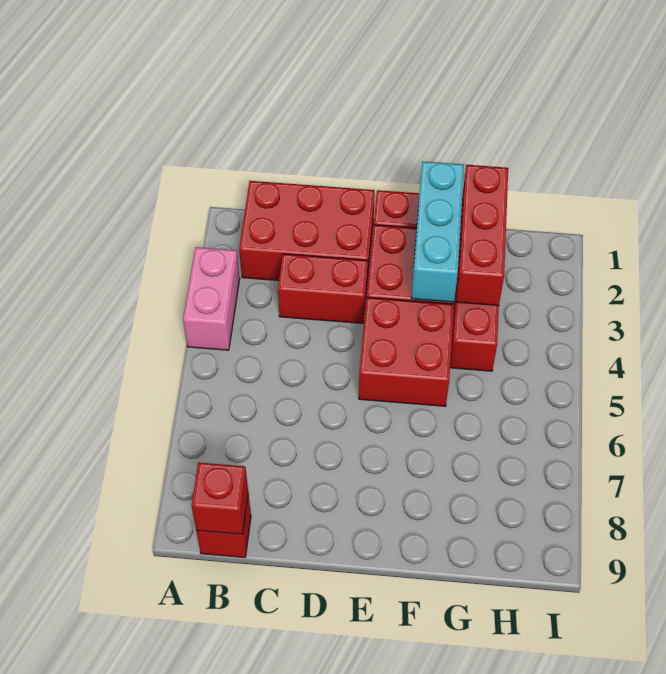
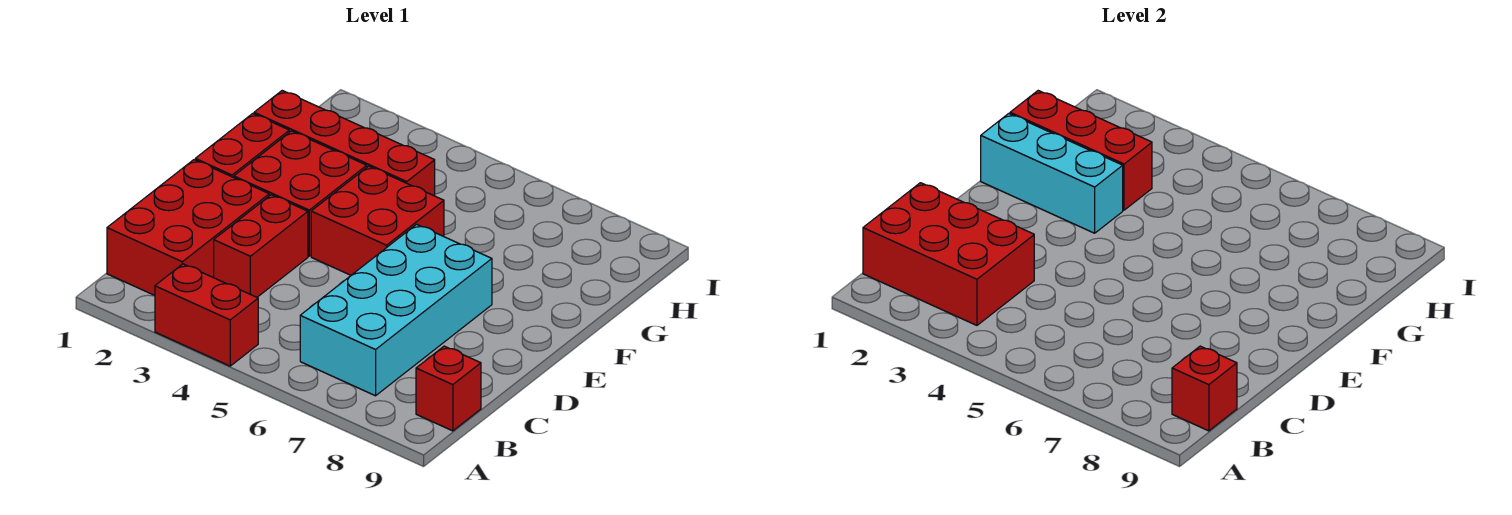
pink brick A3:A4 level 1 -> red brick A3:A4 level 1
none -> red brick B1:C3 level 2
none -> cyan brick B6:E7 level 1

